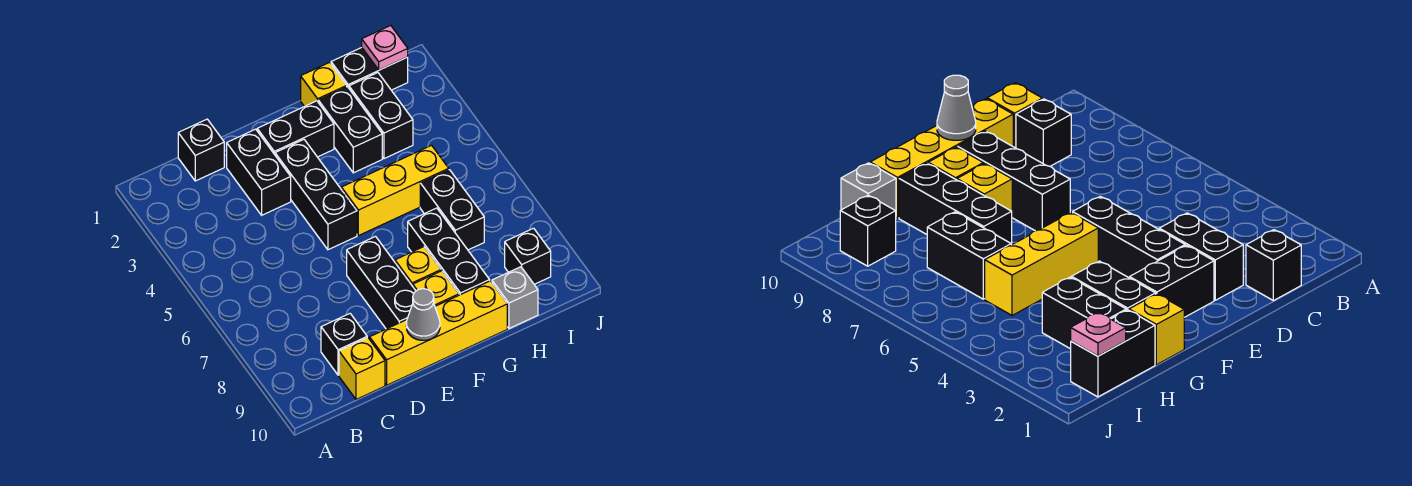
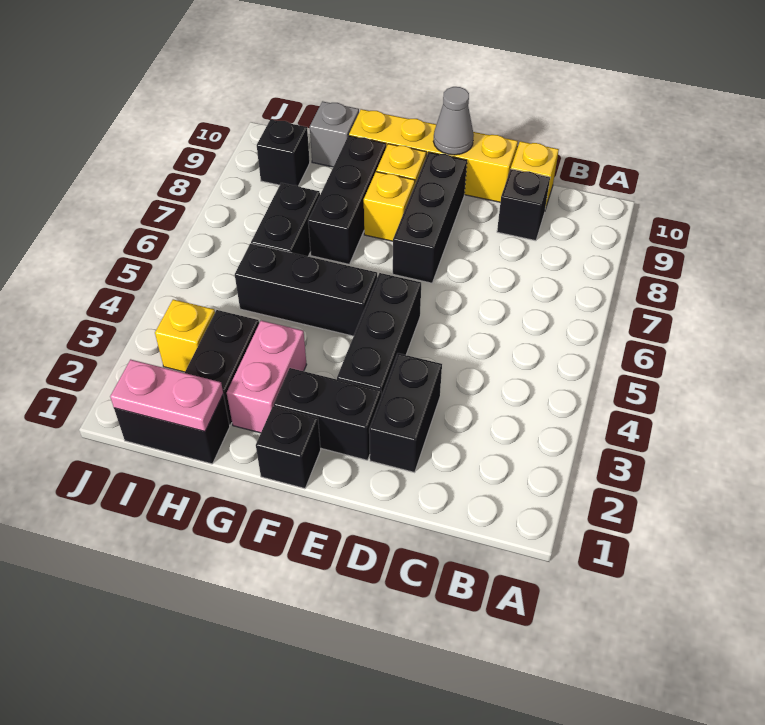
black brick C1 level 1 -> black brick F1 level 1
yellow brick F5:H5 level 1 -> black brick F5:H5 level 1
yellow brick G1 level 1 -> yellow brick I3 level 1
black brick G2:G3 level 1 -> pink brick G2:G3 level 1
pink plate I1 level 2 -> pink plate H1:I1 level 2

